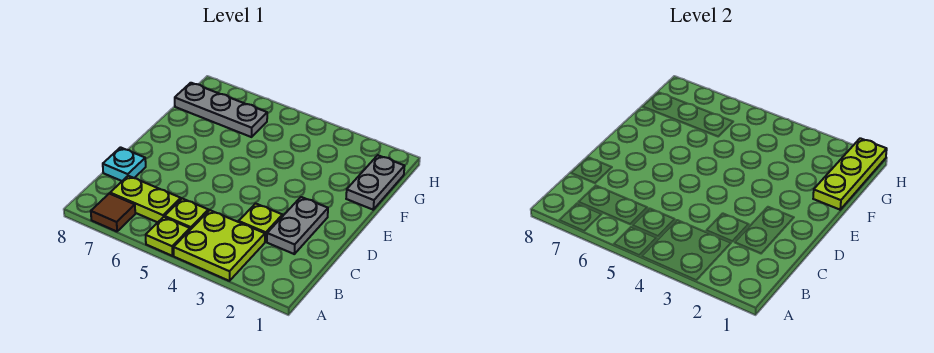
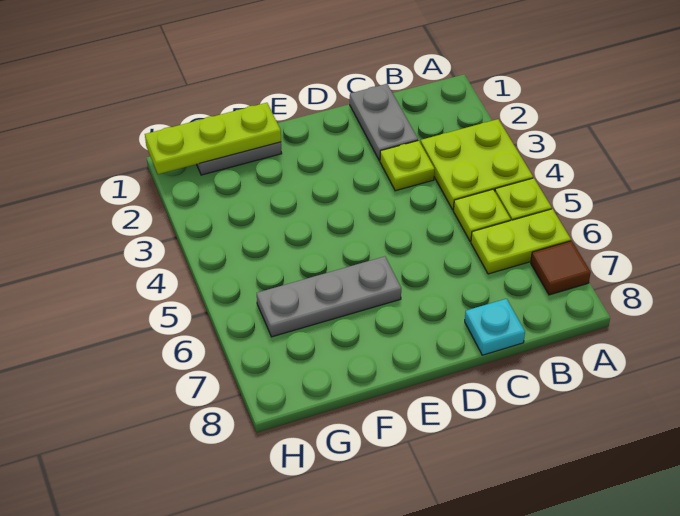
lime plate B6:B7 level 1 -> lime plate A6:B6 level 1
grey plate C2:D2 level 1 -> grey plate C1:C2 level 1
grey plate G6:G8 level 1 -> grey plate E6:G6 level 1

